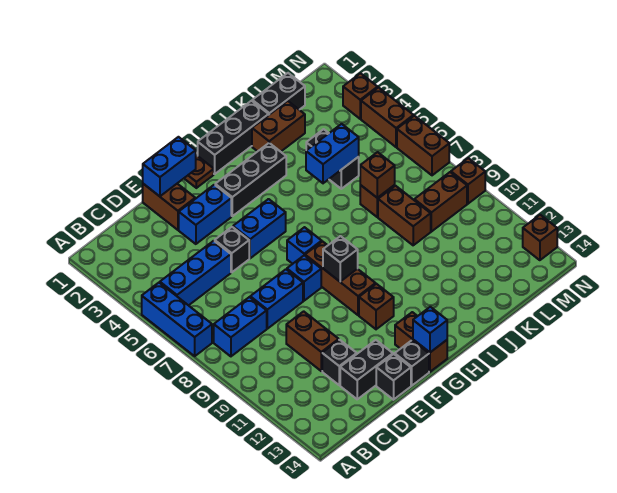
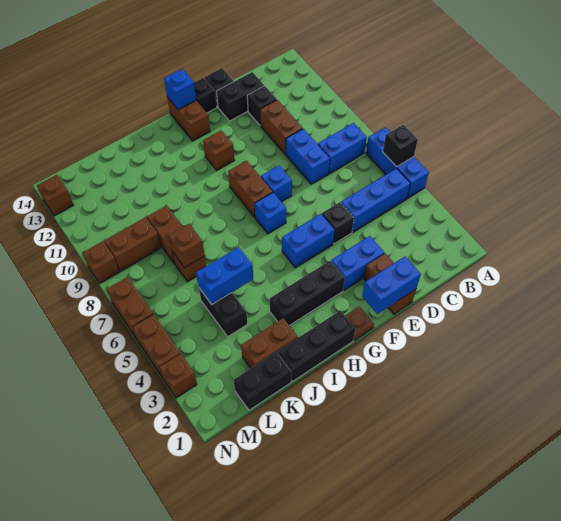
blue brick D8:E8 level 1 -> blue brick D8:D9 level 1
brown brick G8:G10 level 1 -> brown brick G8:G9 level 1
black brick G9 level 2 -> black brick A6 level 2

